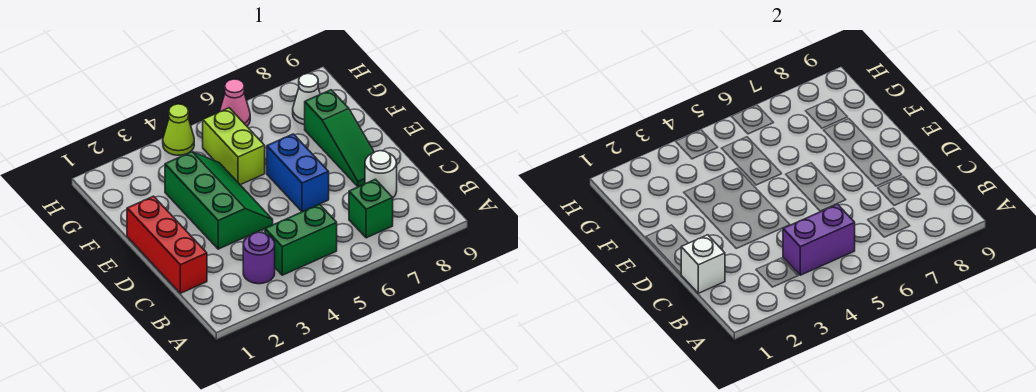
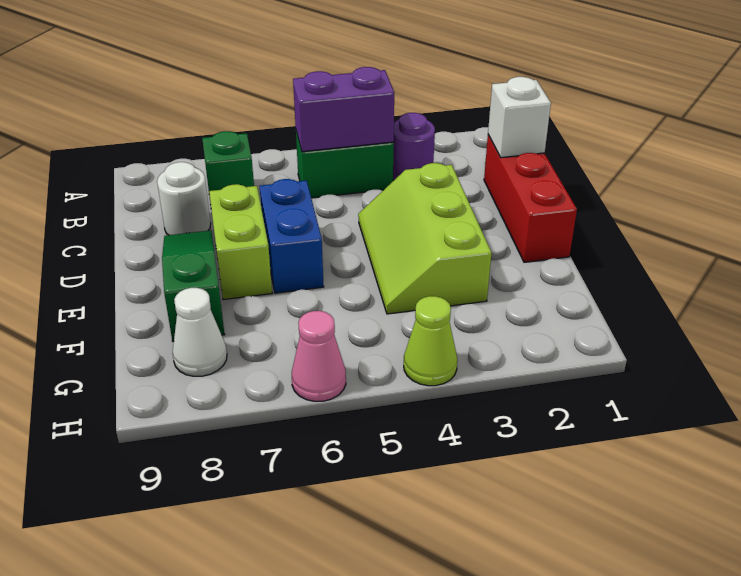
green slope D3:F4 level 1 top 3 -> lime slope D3:F4 level 1 top 3
lime brick F5:G5 level 1 -> lime brick D7:E7 level 1

